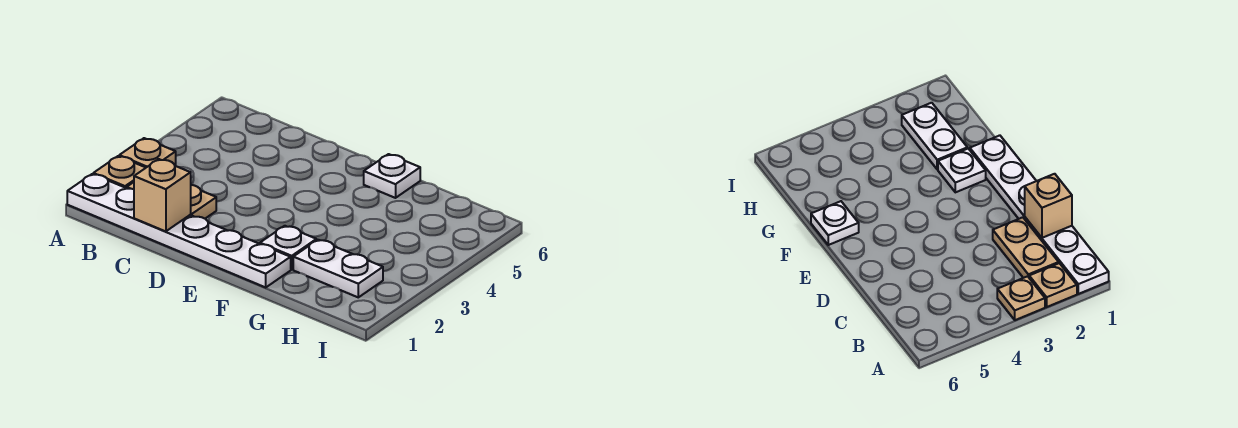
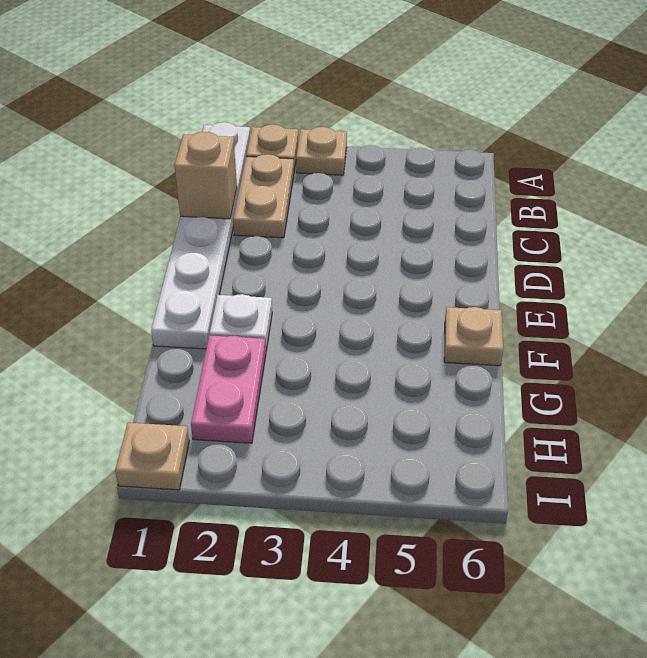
white plate F6 level 1 -> tan plate F6 level 1
white plate G2:H2 level 1 -> pink plate G2:H2 level 1
none -> tan plate I1 level 1

